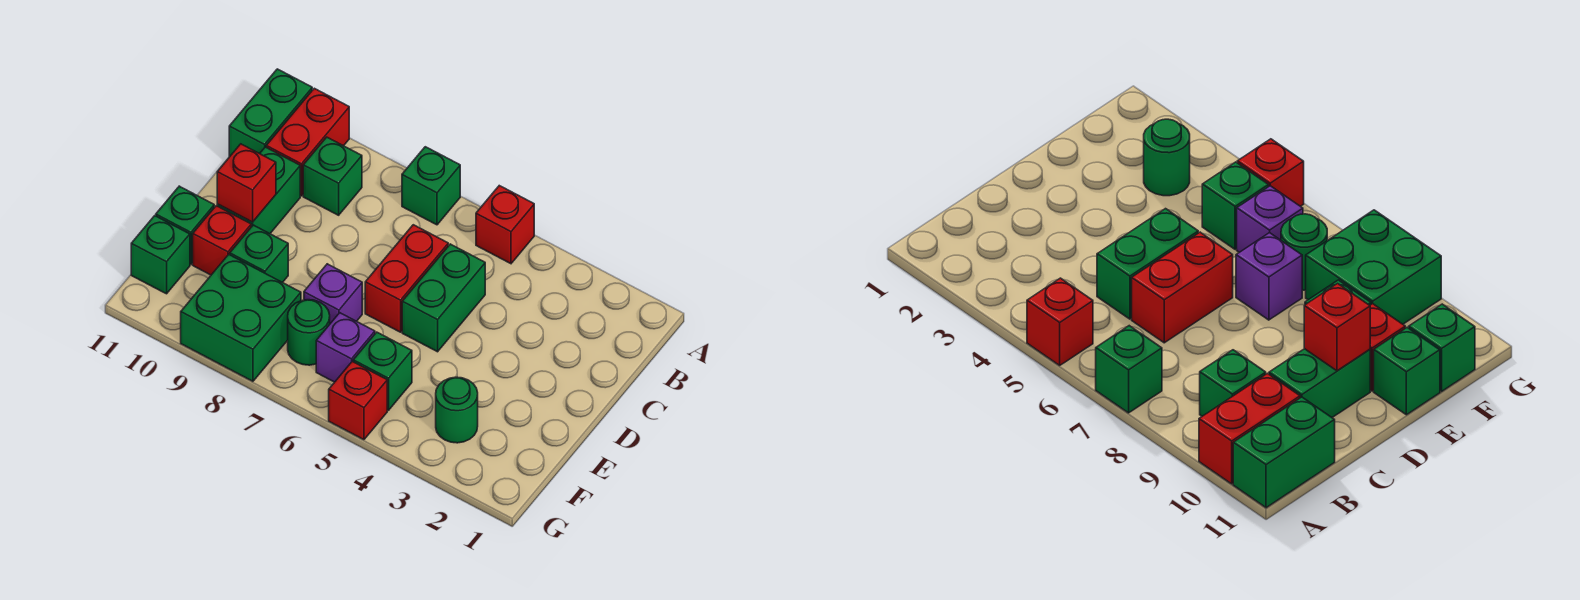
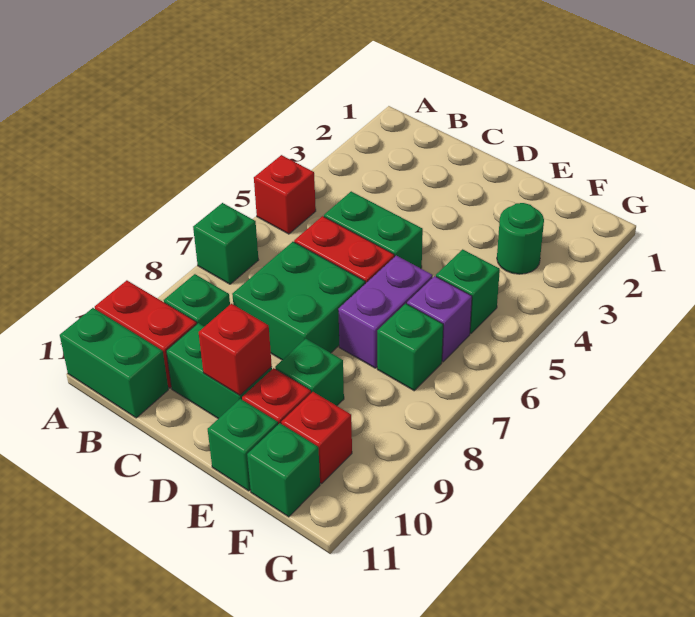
purple brick E7 level 1 -> purple brick E6:E7 level 1
green round brick F7 level 1 -> green brick F7 level 1
green brick F8:G9 level 1 -> green brick C7:D8 level 1
red brick G5 level 1 -> red brick F10 level 1

